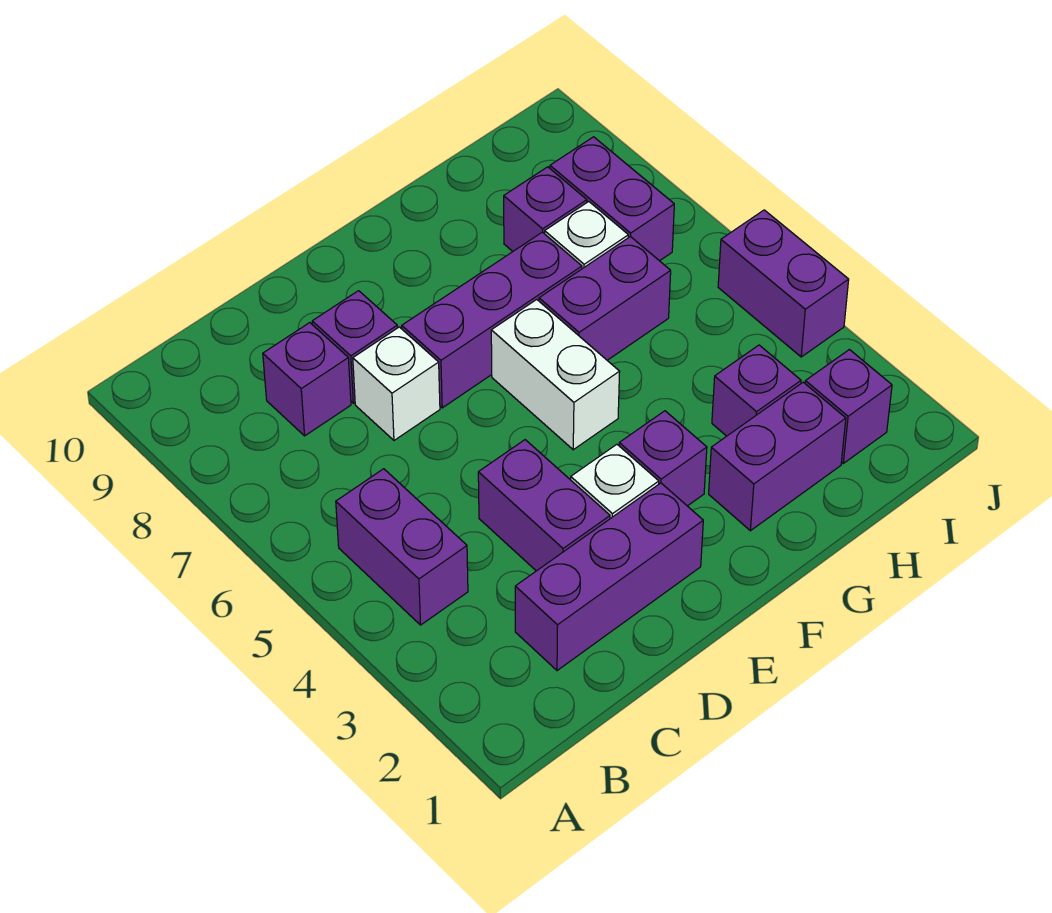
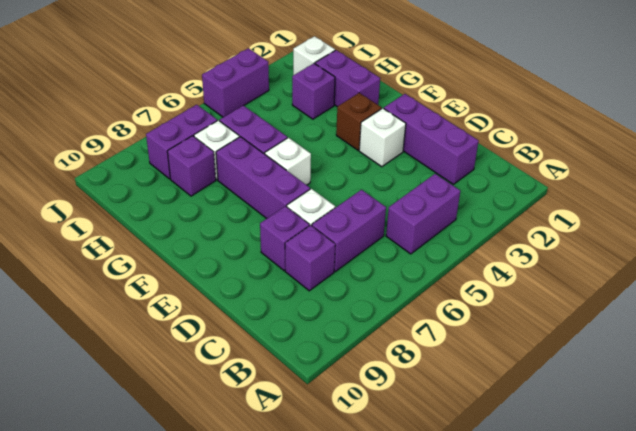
purple brick D3:D4 level 1 -> purple brick C6:C7 level 1
purple brick F3 level 1 -> brown brick F3 level 1
white brick F5:F6 level 1 -> white brick F6 level 1
purple brick I2 level 1 -> white brick I2 level 1

